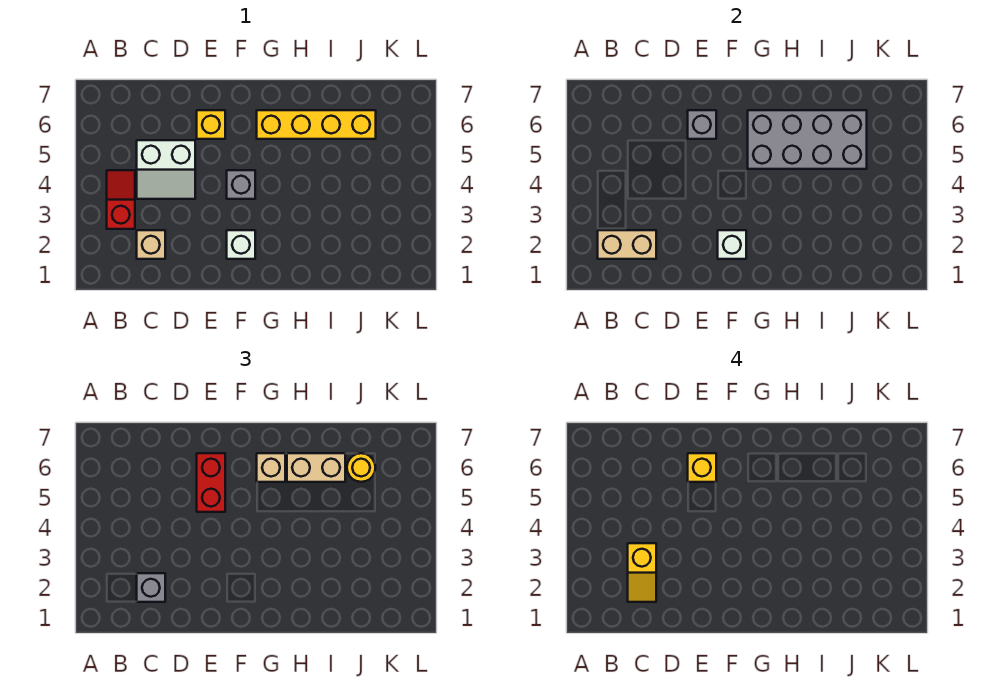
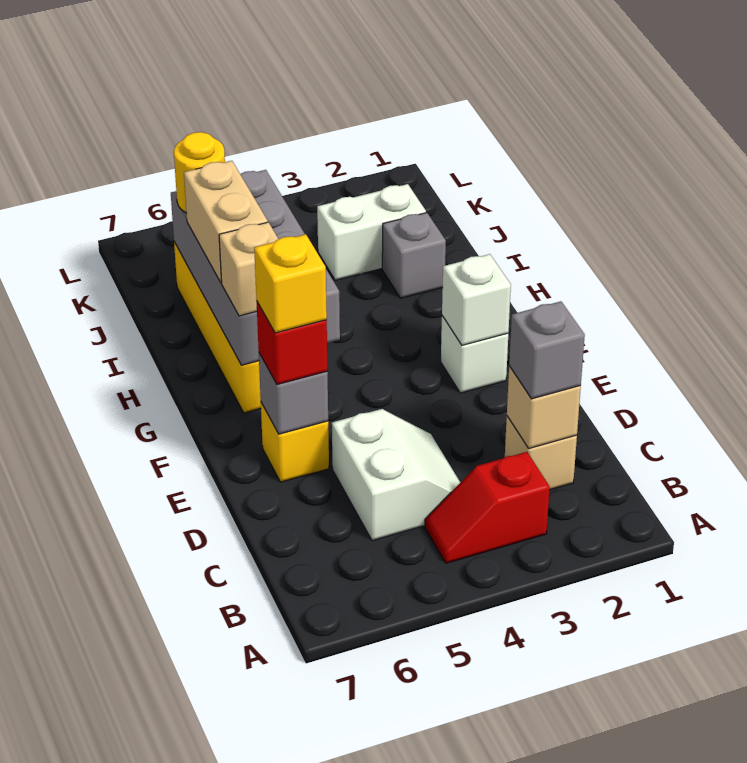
tan brick B2:C2 level 2 -> tan brick C2 level 2
yellow slope C2:C3 level 4 top 3 -> none
red brick E5:E6 level 3 -> red brick E6 level 3
grey brick F4 level 1 -> grey brick I2 level 1
none -> white brick J2:J3 level 1

